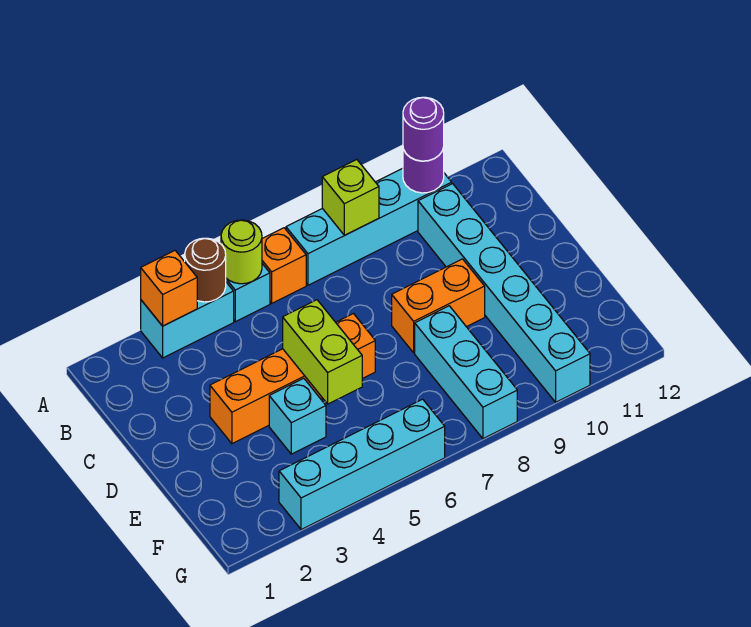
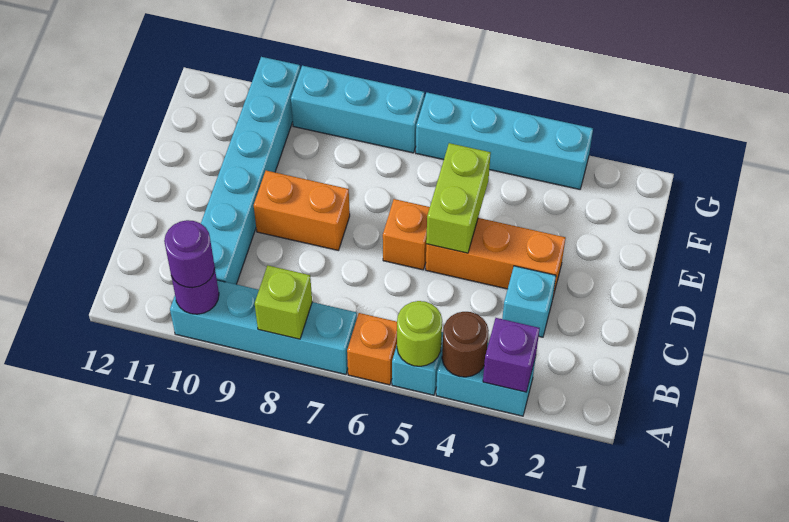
orange brick A3 level 2 -> purple brick A3 level 2
cyan brick E4 level 1 -> cyan brick C3 level 1
cyan brick E8:G8 level 1 -> cyan brick G7:G9 level 1

